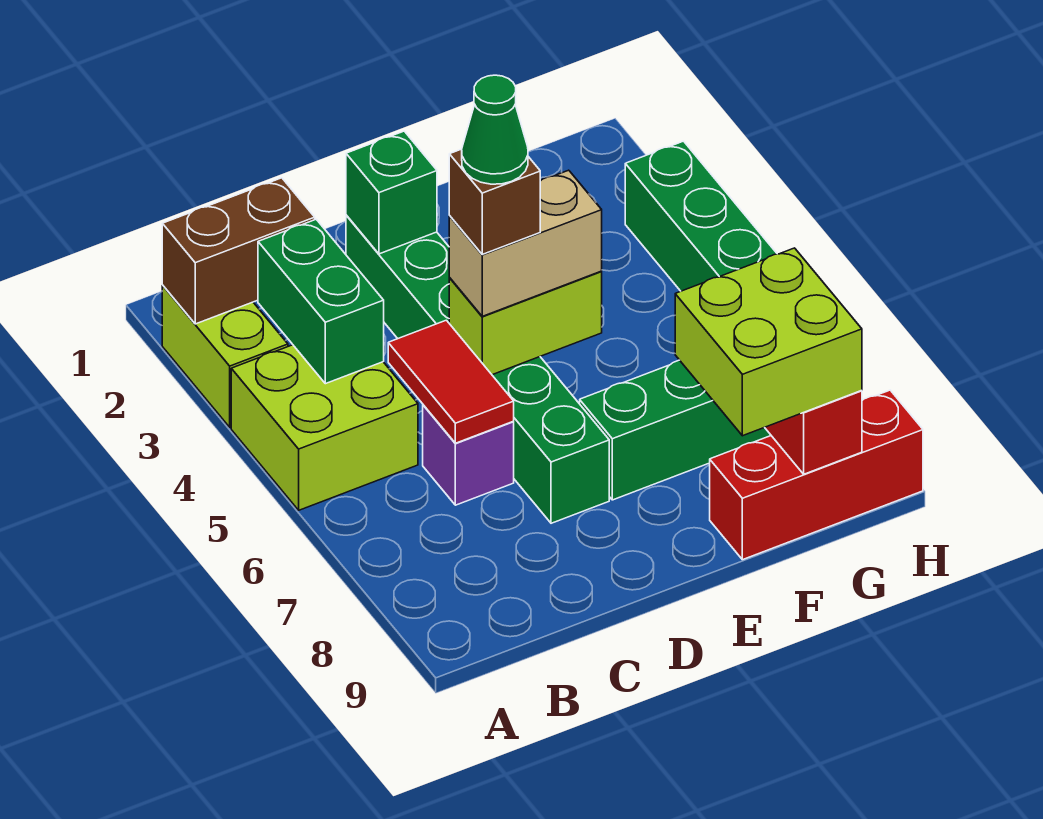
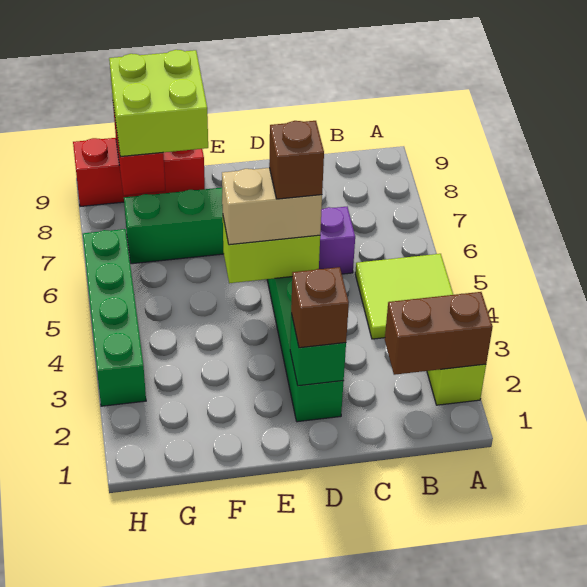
lime brick A4:B5 level 1 -> lime tile A4:B5 level 1
green brick B3:B4 level 2 -> none
red tile C5:C6 level 2 -> none
none -> brown brick D2 level 3
green cone D5 level 5 -> none

